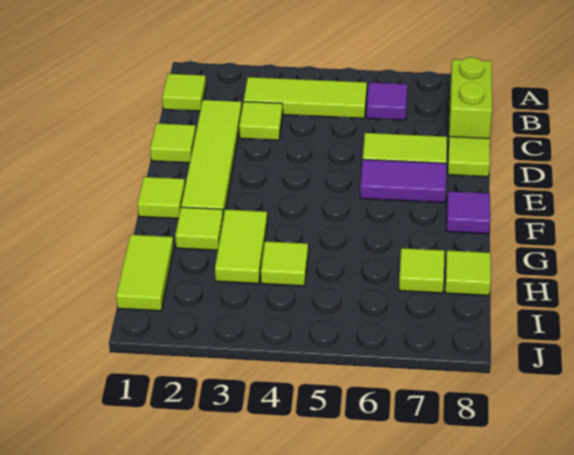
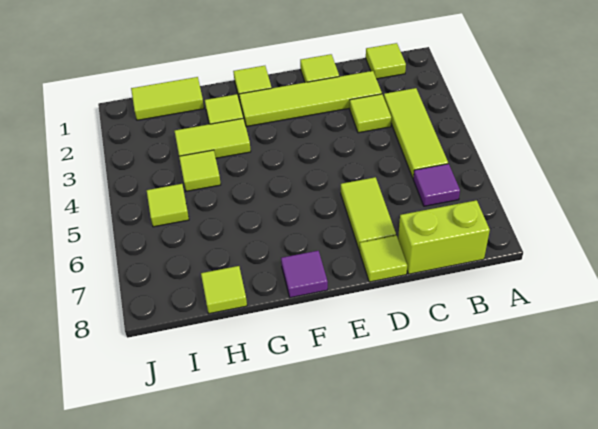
purple tile E6:E7 level 1 -> none
lime tile H7 level 1 -> lime tile I5 level 1

